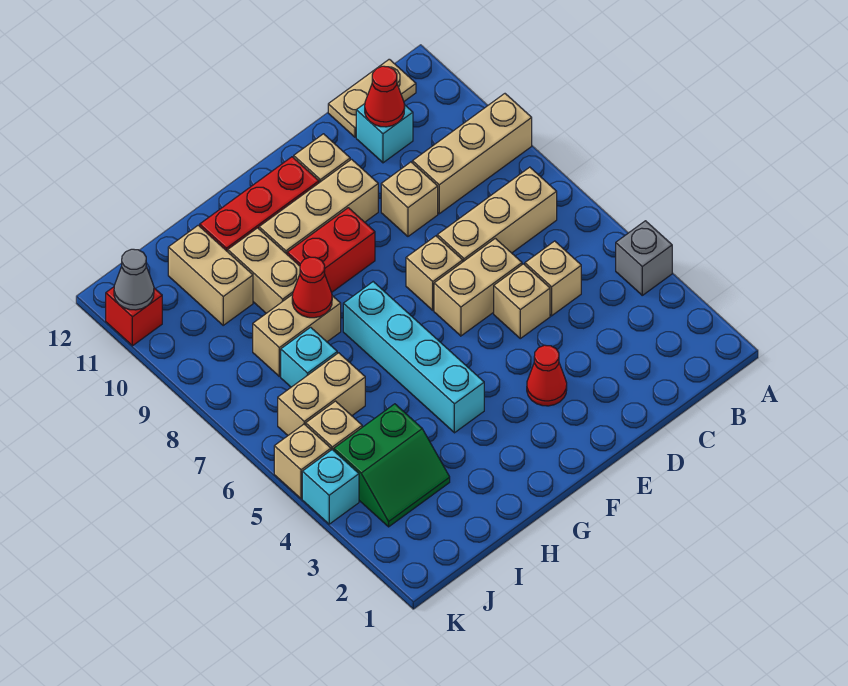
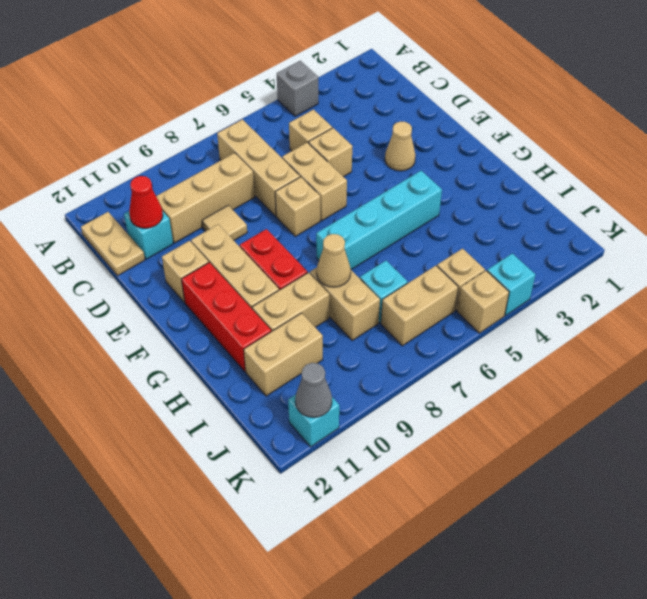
tan brick A9:C9 level 1 -> tan brick C8:C10 level 1
tan brick D9 level 1 -> tan tile D9 level 1
red cone E3 level 1 -> tan cone E3 level 1
red cone H8 level 2 -> tan cone H8 level 2
green slope I3:J4 level 1 top 4 -> none
tan brick I6:J6 level 1 -> tan brick J6:J7 level 1
red brick K11 level 1 -> cyan brick K11 level 1

